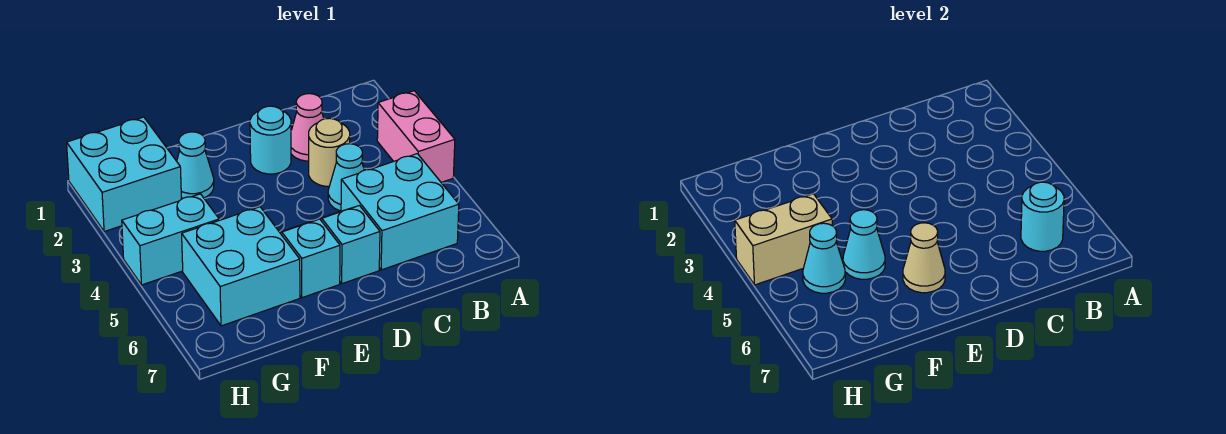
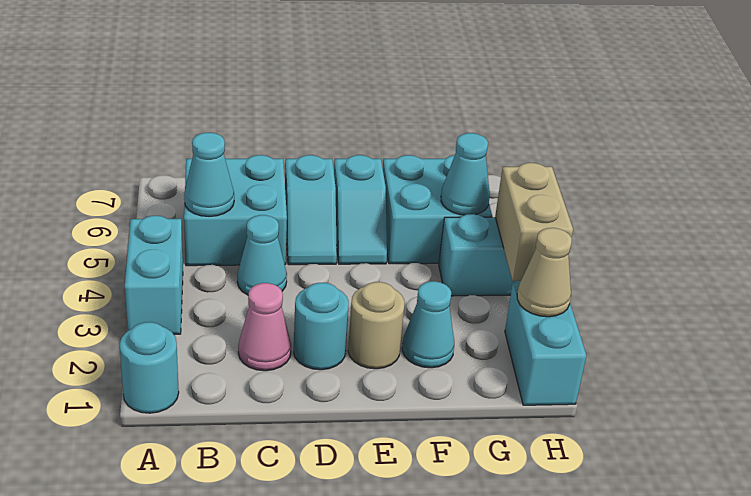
pink brick A3:A4 level 1 -> cyan brick A3:A4 level 1
cyan round brick B6 level 2 -> cyan round brick A1 level 1
tan round brick C3 level 1 -> tan round brick E2 level 1
tan cone E6 level 2 -> tan cone H2 level 2
cyan cone F5 level 2 -> cyan cone B5 level 2
cyan brick G1:H2 level 1 -> cyan brick H1:H2 level 1
tan brick G4:H4 level 2 -> tan brick H3:H4 level 2

